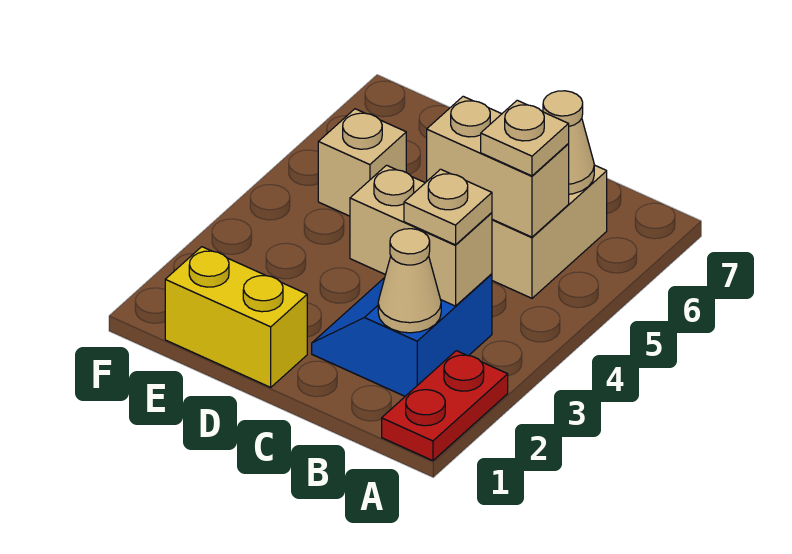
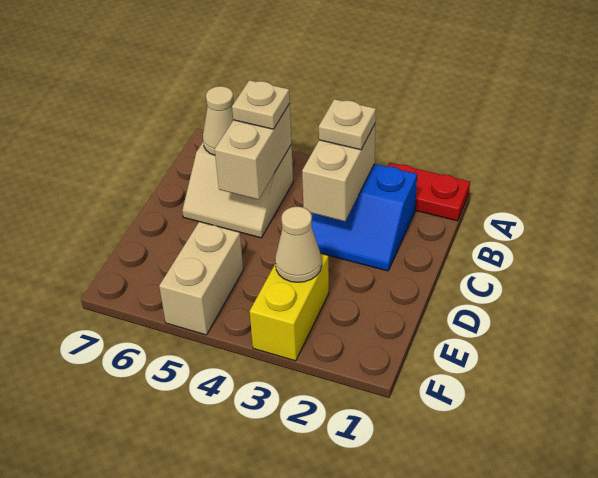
tan cone B2 level 2 -> tan cone E3 level 2
yellow brick D1:E1 level 1 -> yellow brick E3:F3 level 1
tan brick E5 level 1 -> tan brick E5:F5 level 1

